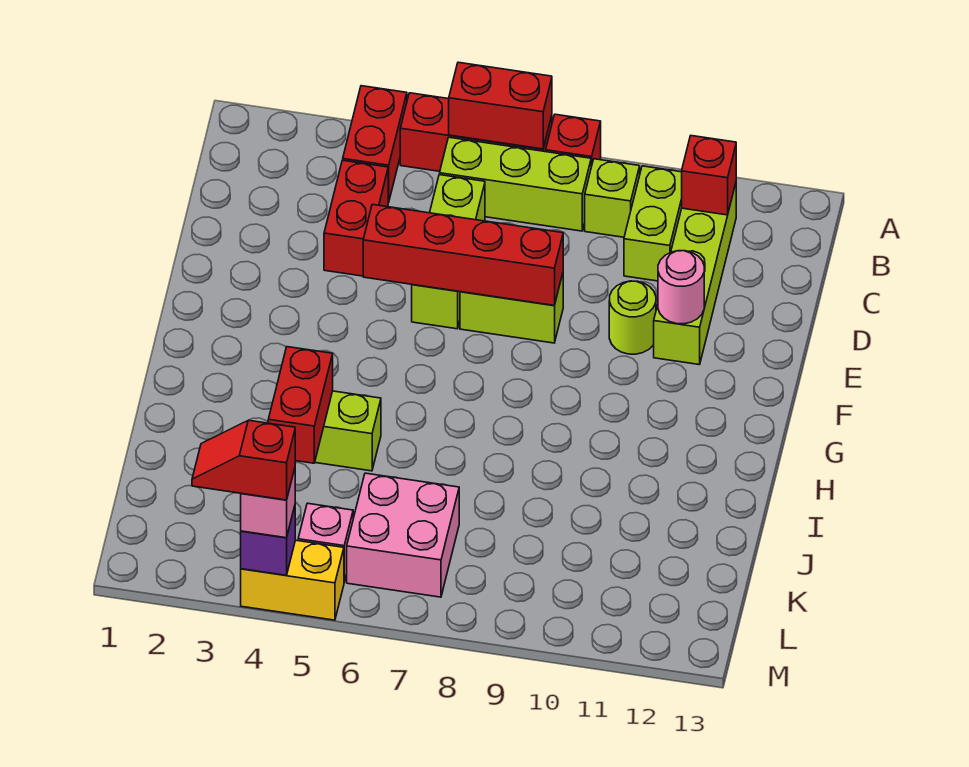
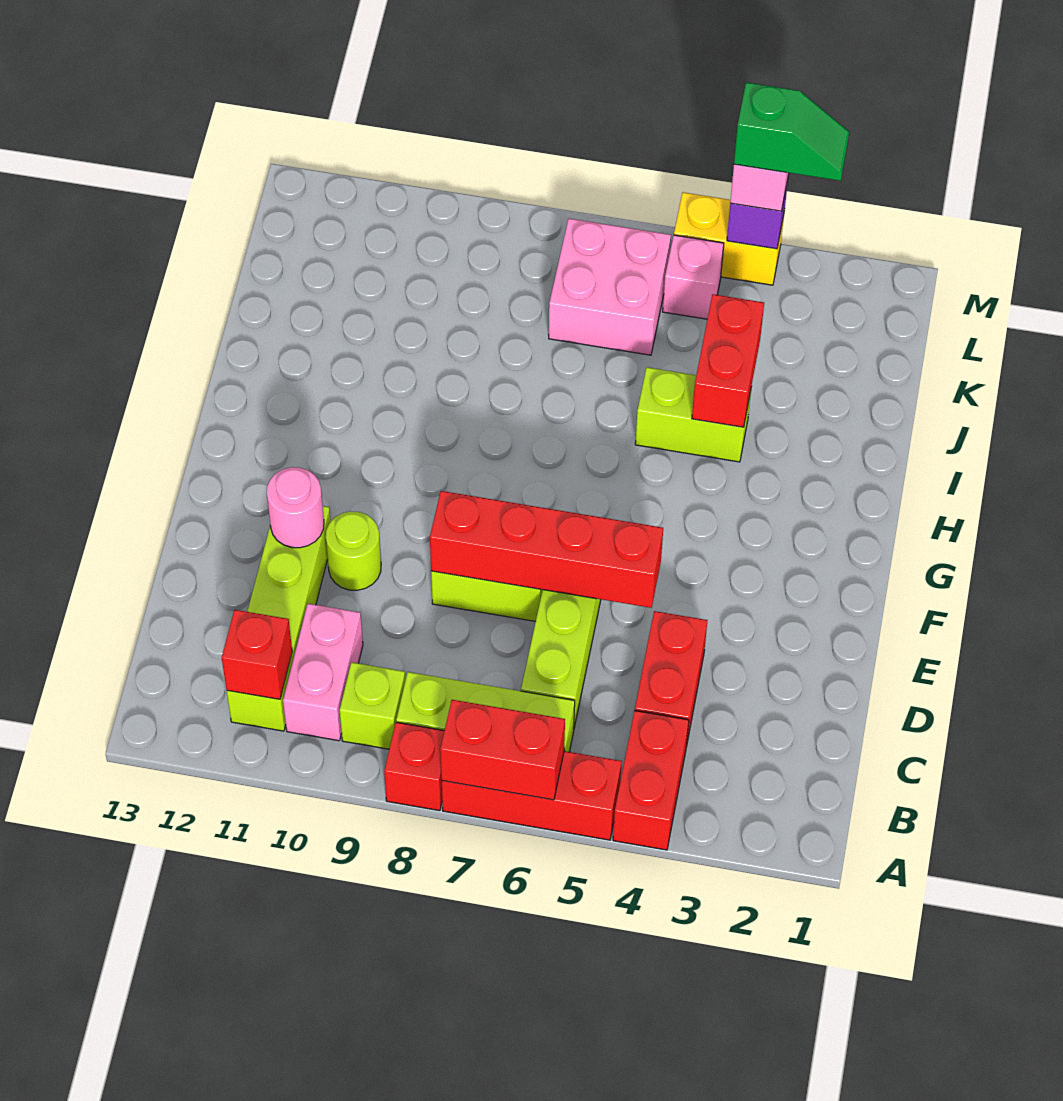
lime brick B10:C10 level 1 -> pink brick B10:C10 level 1
red slope M3:M4 level 4 top 4 -> green slope M3:M4 level 4 top 4

